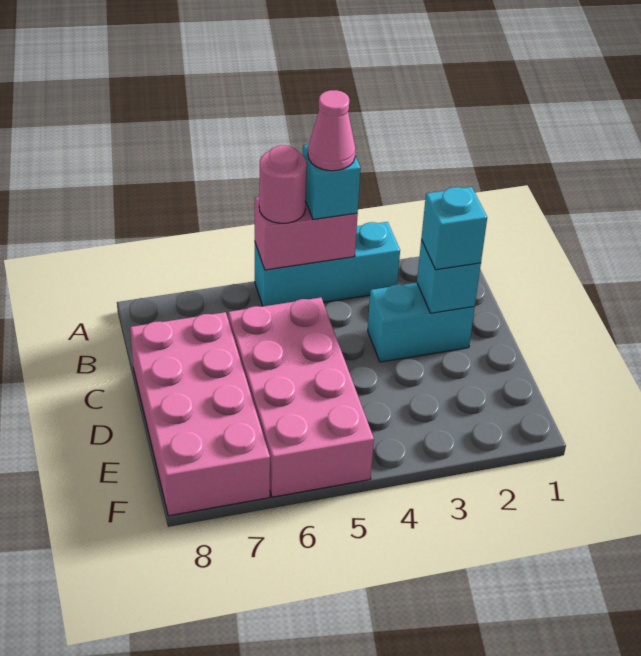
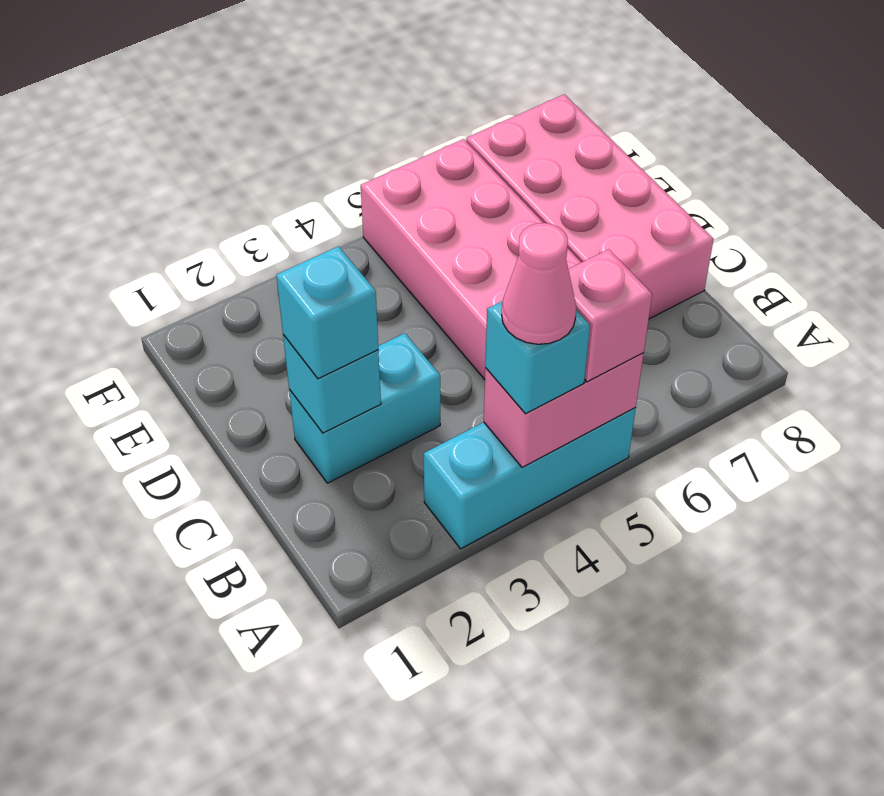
pink round brick A5 level 3 -> pink brick A5 level 3

